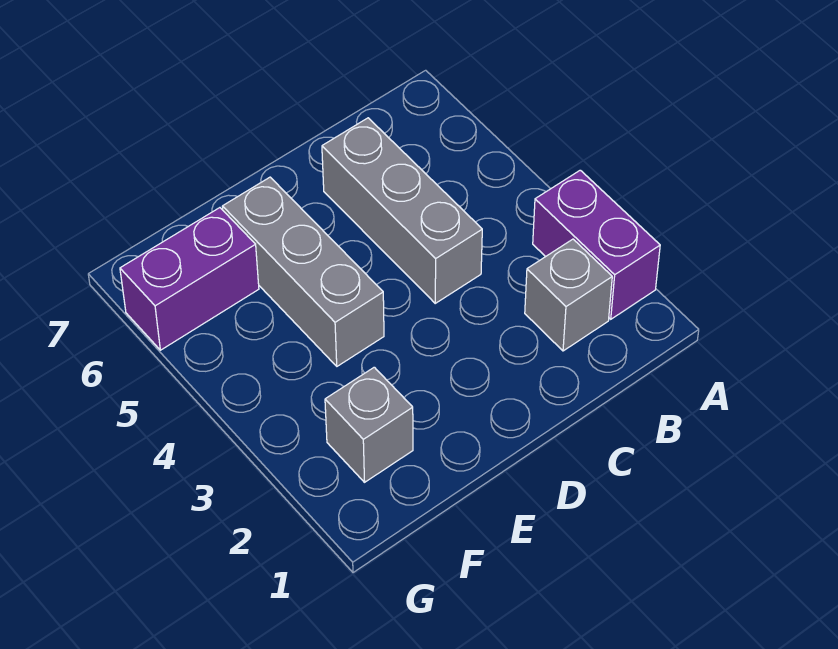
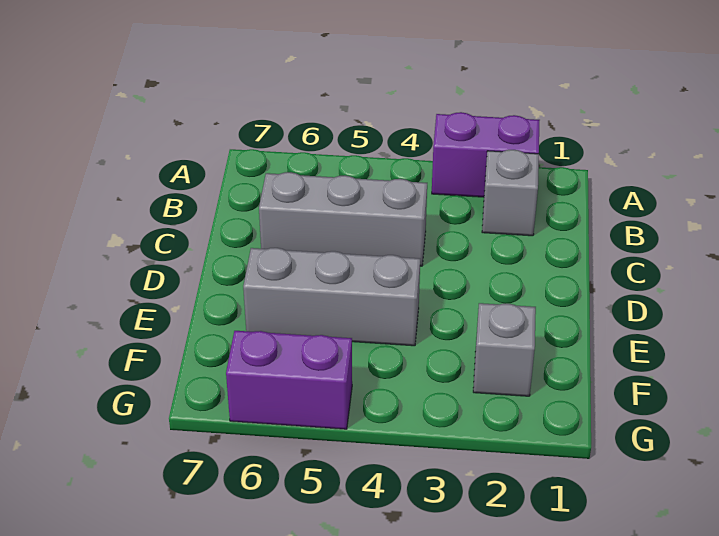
purple brick F6:G6 level 1 -> purple brick G5:G6 level 1

